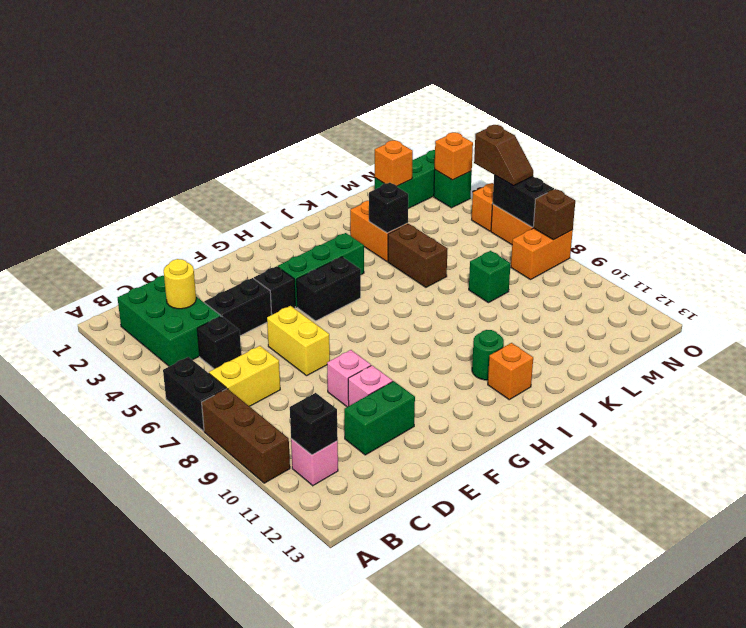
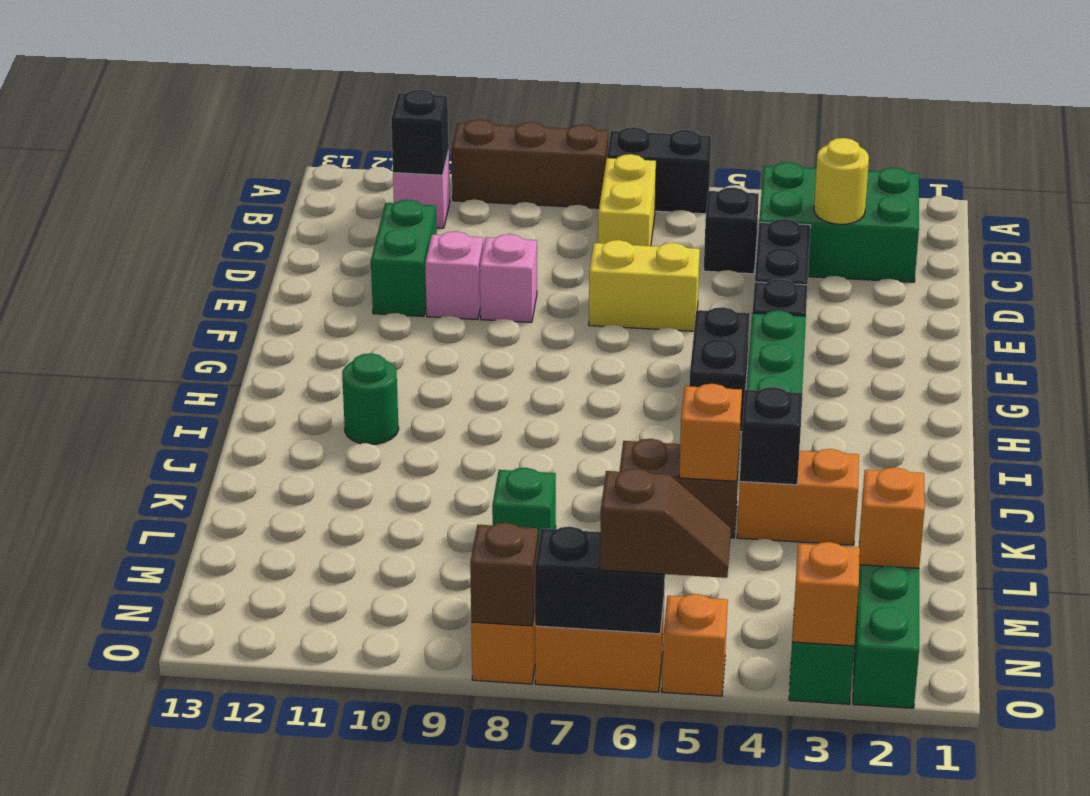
orange brick I12 level 1 -> orange brick K5 level 2
brown slope O5:O6 level 3 top 5 -> brown slope O5:O6 level 3 top 6

